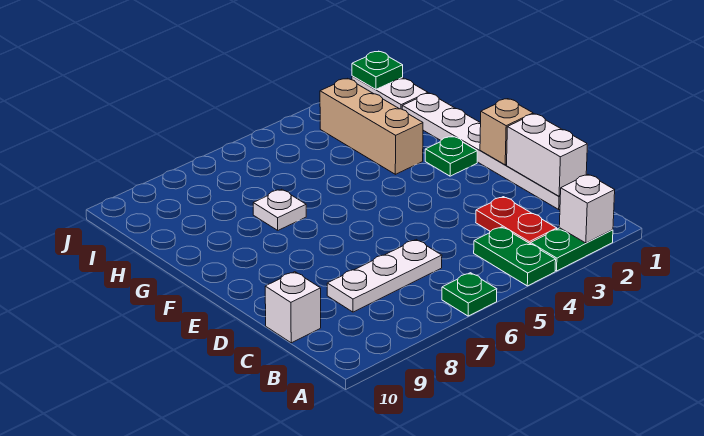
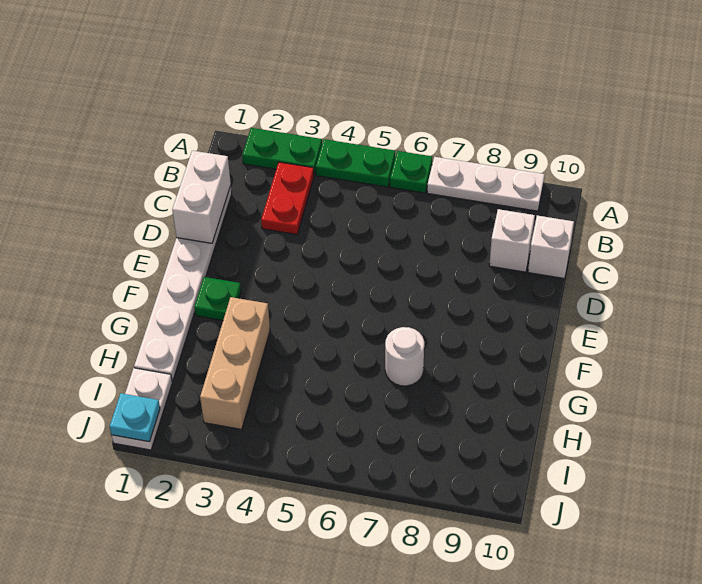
white brick A2 level 2 -> white brick C9 level 1
green plate A4:B4 level 1 -> green plate A4:A5 level 1
white plate C6:C8 level 1 -> white plate A7:A9 level 1
tan brick E1 level 2 -> none
white plate G7 level 1 -> white round brick G7 level 1
green plate J1 level 2 -> cyan plate J1 level 2

